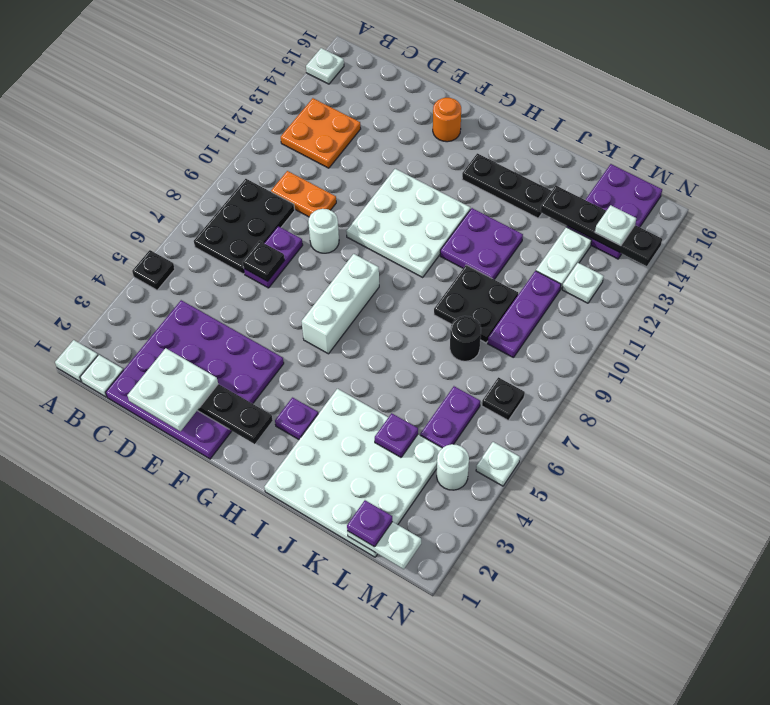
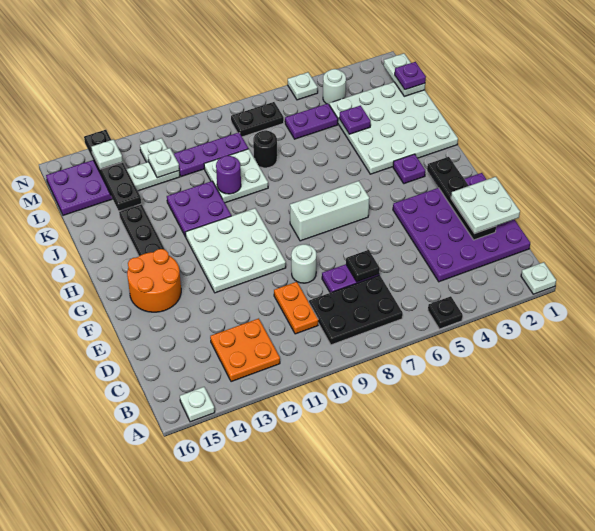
white plate B1 level 1 -> white plate L12 level 2
orange round brick F15 level 1 -> orange round brick F14:G15 level 1
black plate J9:K10 level 1 -> white plate J9:K10 level 1
none -> purple round brick J10 level 2
black plate M7 level 1 -> black plate M7:M8 level 1

